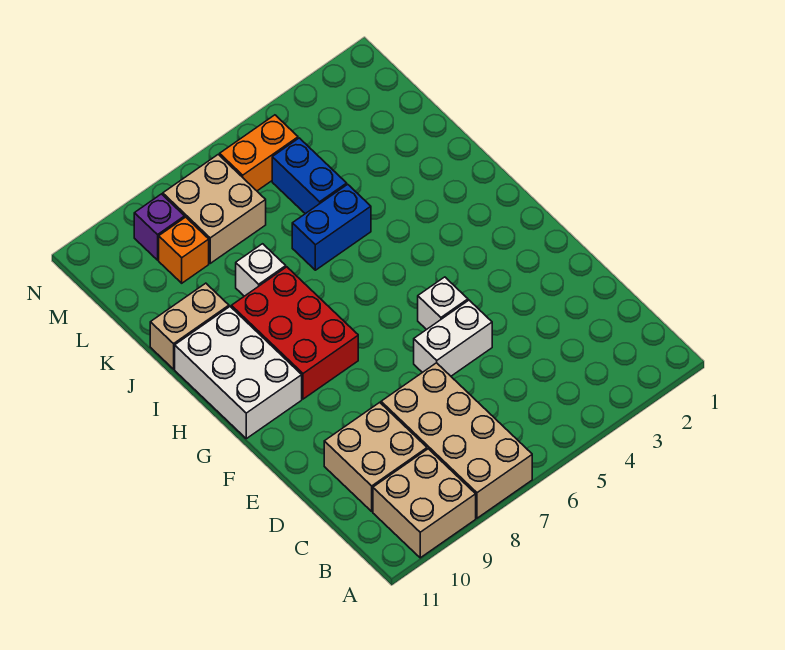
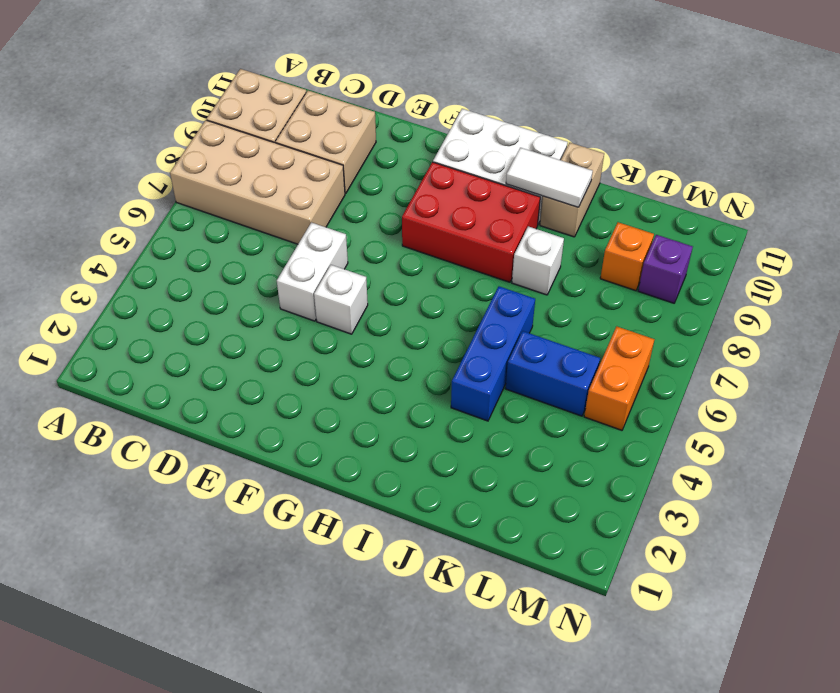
none -> white tile I10:J10 level 2
blue brick J5:J6 level 1 -> blue brick J4:J6 level 1
tan brick L7:M8 level 1 -> none

